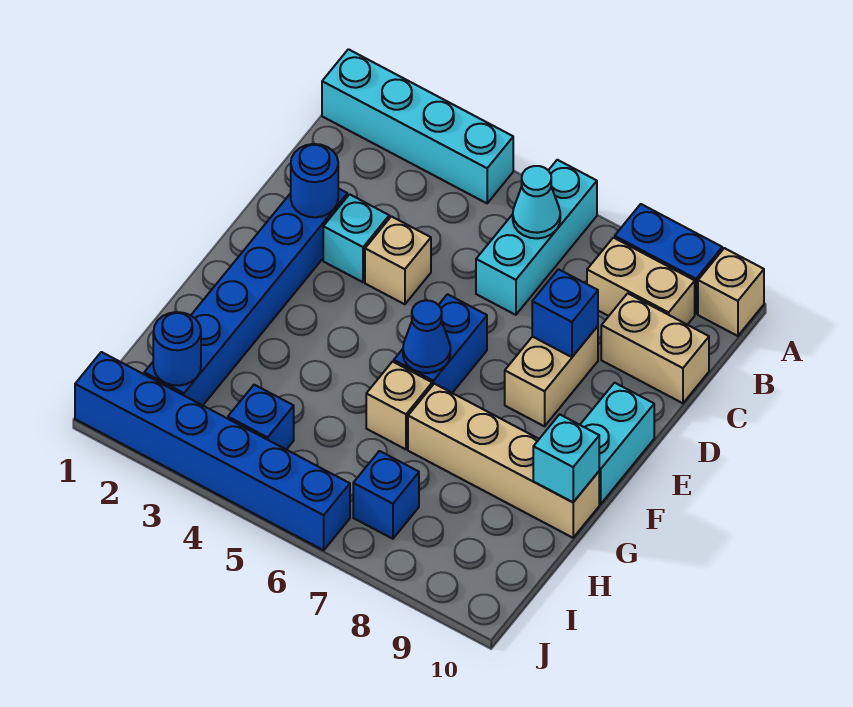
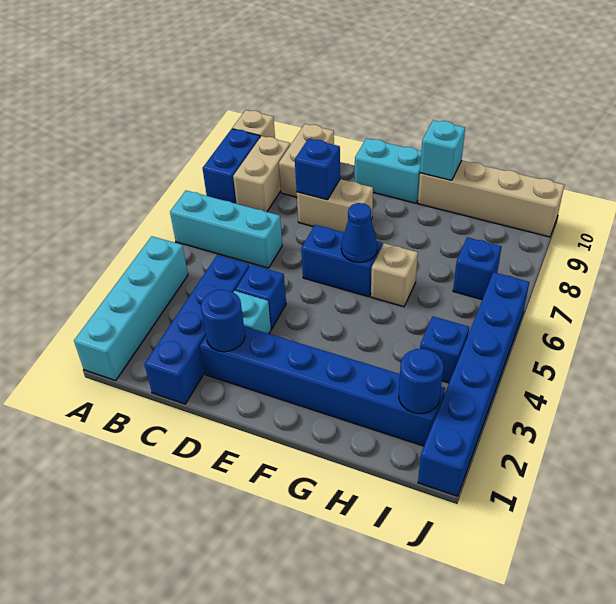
cyan cone B6 level 2 -> none
none -> blue brick C1:C4 level 1
tan brick D4 level 1 -> blue brick D4 level 1
tan brick G7:G10 level 1 -> tan brick G10:J10 level 1

